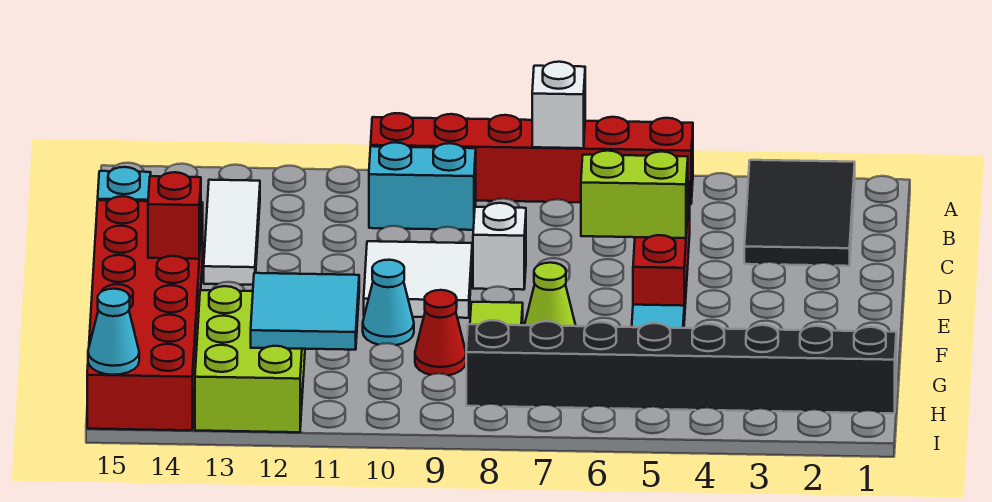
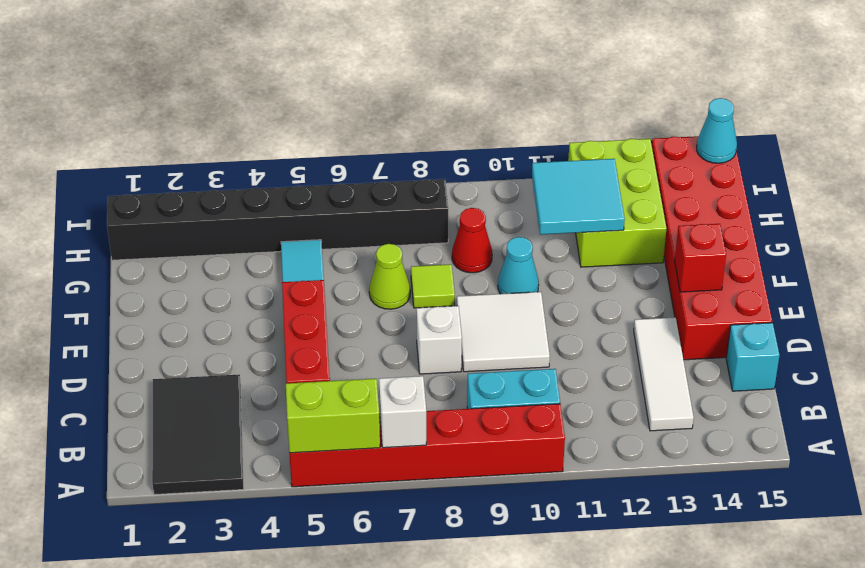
lime brick D5:D6 level 2 -> lime brick A5:A6 level 2

